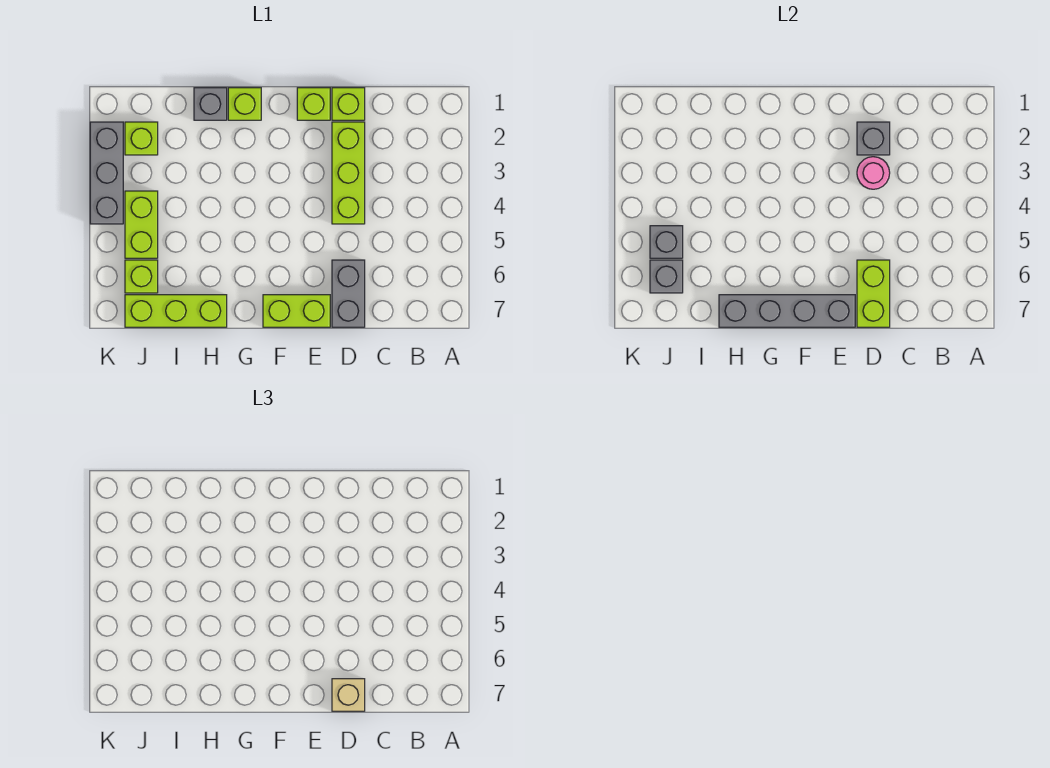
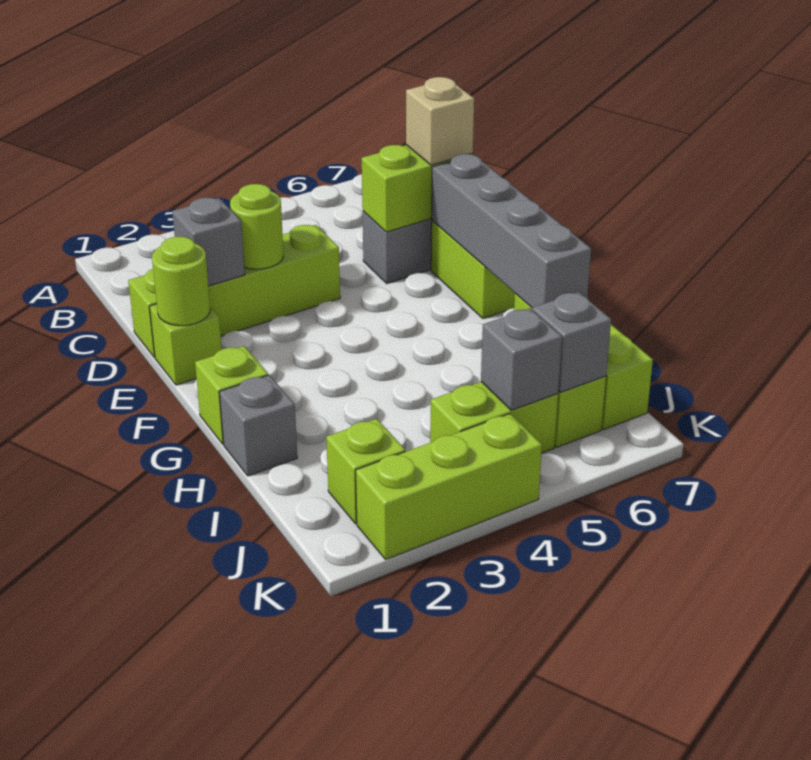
pink round brick D3 level 2 -> lime round brick D3 level 2
none -> lime round brick E1 level 2
grey brick K2:K4 level 1 -> lime brick K2:K4 level 1

